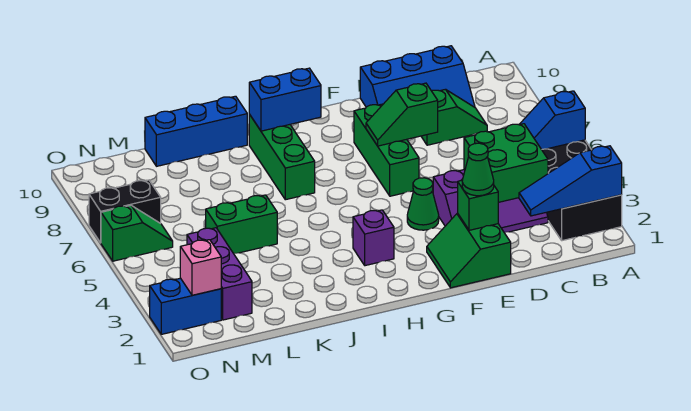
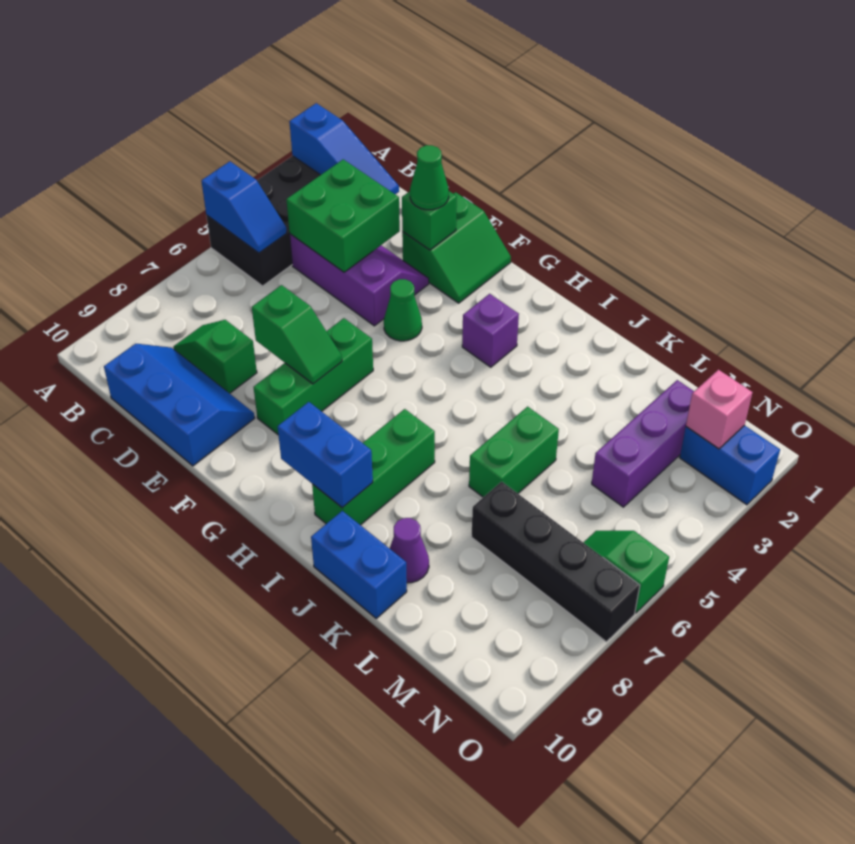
blue brick J10:L10 level 1 -> blue brick J10:K10 level 1
green brick K5:L5 level 1 -> green brick K5:K6 level 1
none -> purple cone K9 level 1
black brick N7:O7 level 1 -> black brick L7:O7 level 1

